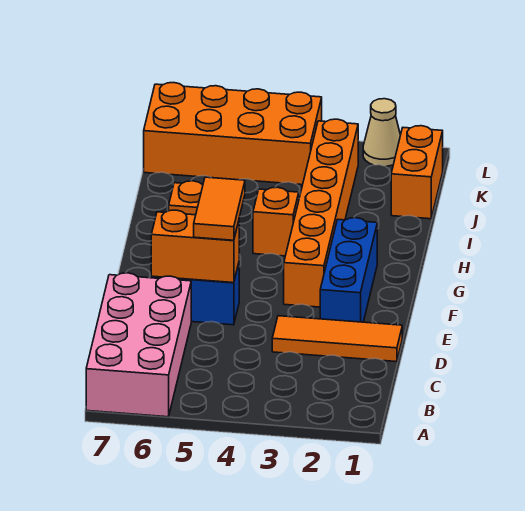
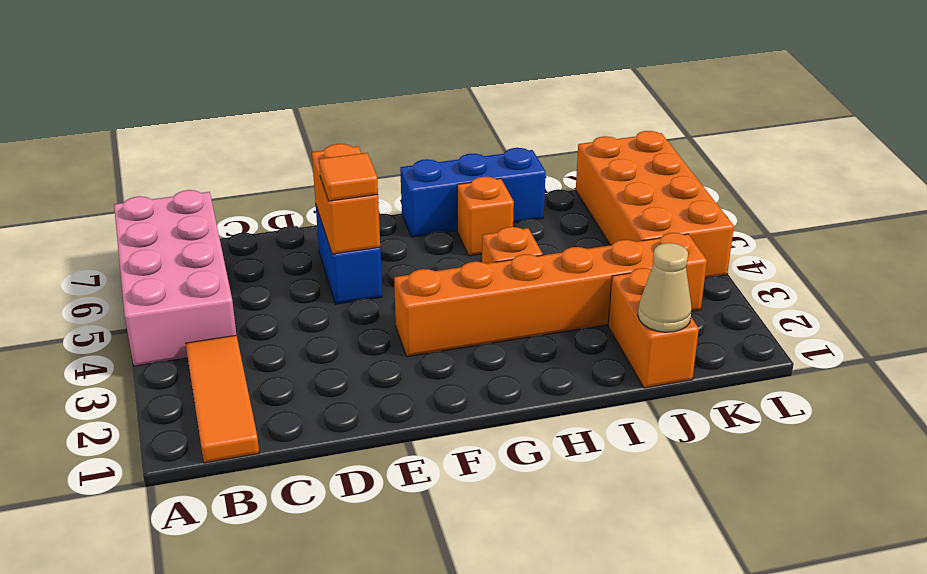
pink brick A6:D7 level 1 -> pink brick A4:B7 level 1
orange tile D1:D3 level 1 -> orange tile B1:B3 level 1
blue brick E2:G2 level 1 -> blue brick G7:I7 level 1
orange tile E5:F5 level 3 -> orange tile E5 level 3
orange brick J1:K1 level 1 -> orange brick J1:J2 level 1
tan cone L2 level 1 -> tan cone J1 level 2

